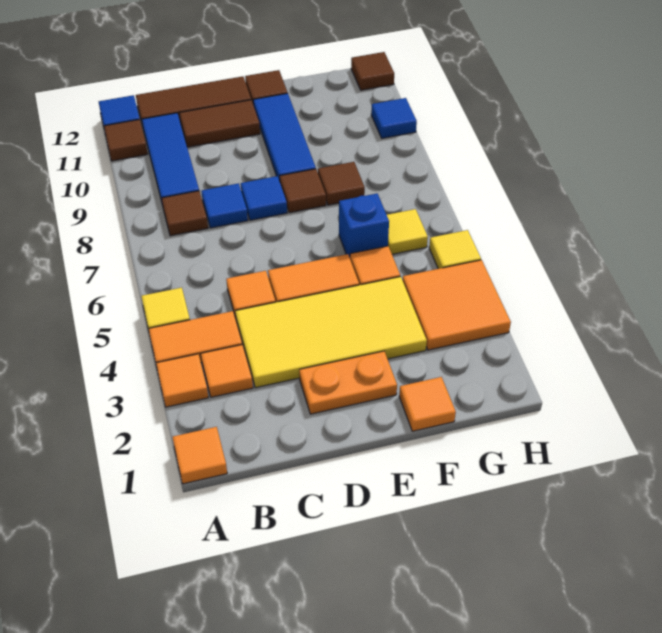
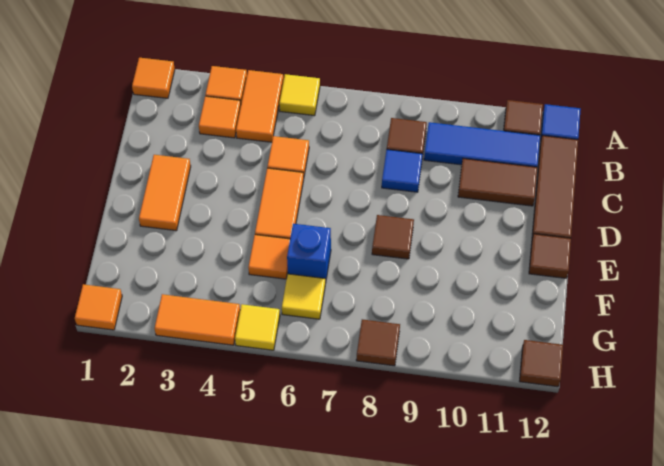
yellow tile C3:F4 level 1 -> none
brown tile C11:D11 level 1 -> brown tile C10:C11 level 1
orange plate D2:E2 level 1 -> orange tile D2:E2 level 1
blue tile D8 level 1 -> none
blue tile E9:E11 level 1 -> none
orange tile F1 level 1 -> orange tile H1 level 1
brown tile F8 level 1 -> brown tile H8 level 1
orange tile G3:H4 level 1 -> orange tile H3:H4 level 1
blue tile H10 level 1 -> none

